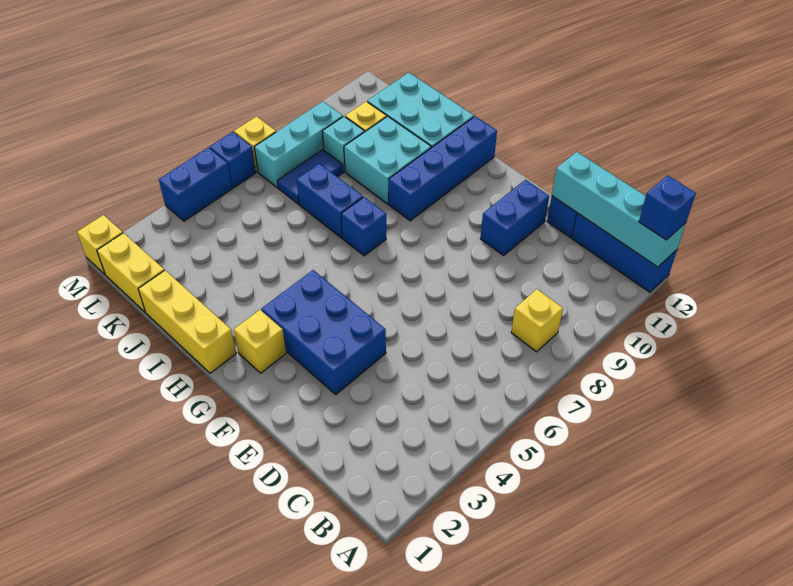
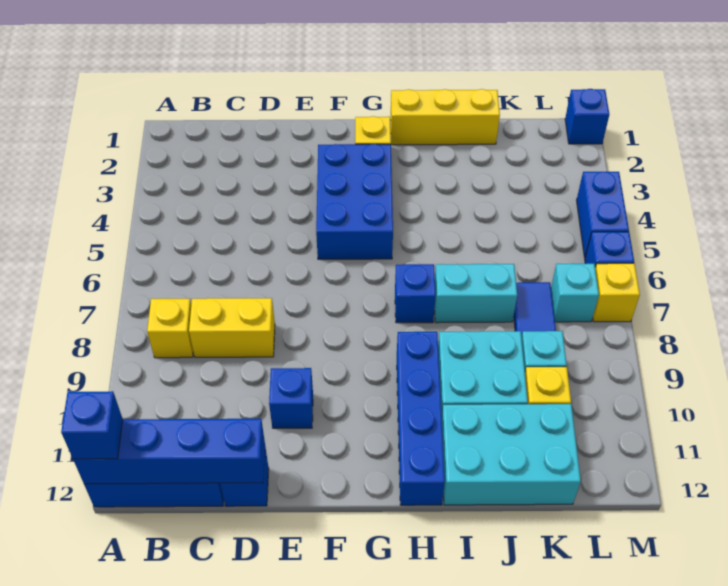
cyan brick A12:D12 level 2 -> blue brick A12:D12 level 2
blue brick E3:G4 level 1 -> blue brick F3:G5 level 1
blue brick E10:E11 level 1 -> blue brick E10 level 1
blue brick I7:J7 level 1 -> cyan brick I7:J7 level 1
yellow brick K1:L1 level 1 -> yellow brick C8:D8 level 1
cyan brick L7:L9 level 1 -> cyan brick L7 level 1
yellow brick M1 level 1 -> blue brick M1 level 1

